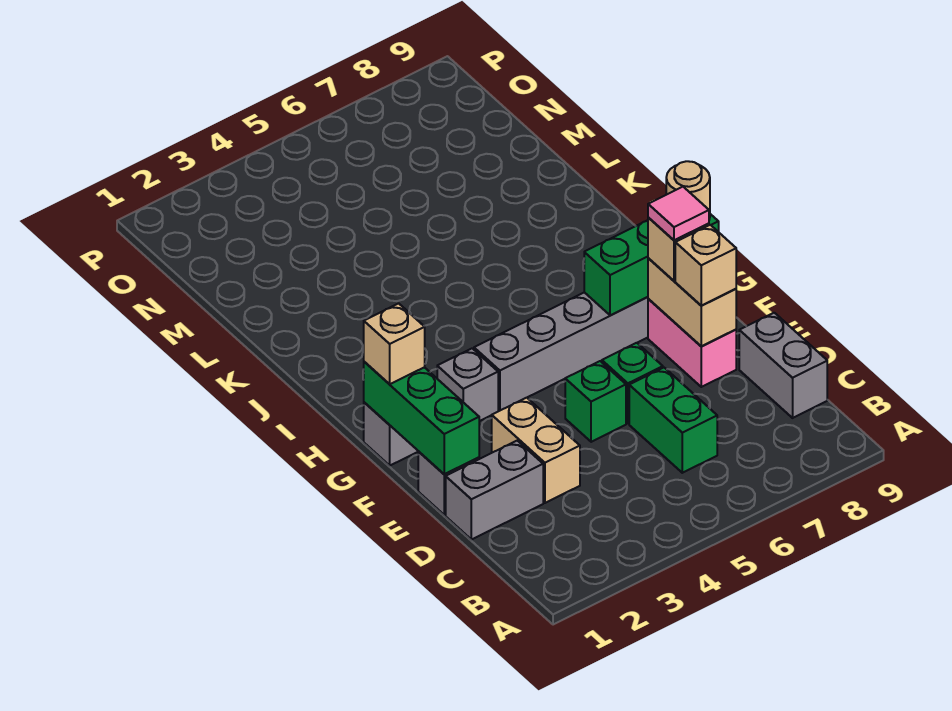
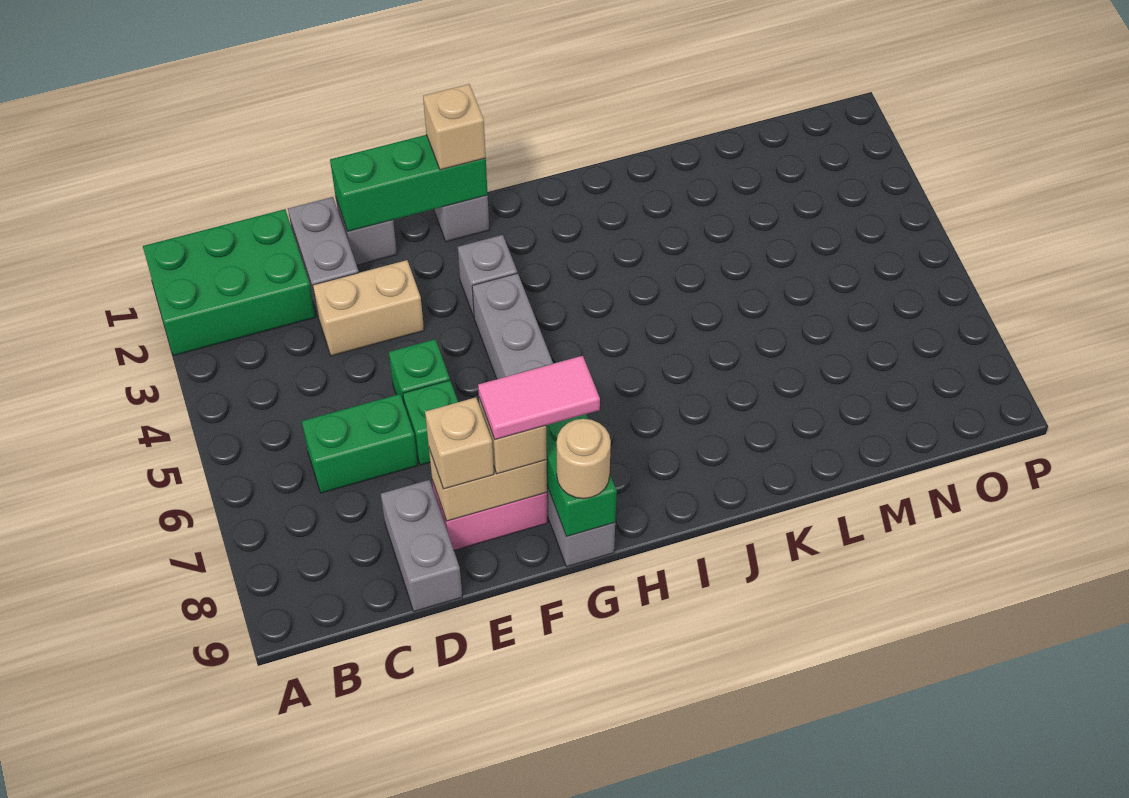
none -> green brick A1:C2 level 1
grey brick C9:D9 level 1 -> grey brick D8:D9 level 1
pink tile F8 level 4 -> pink tile F8:G8 level 4

